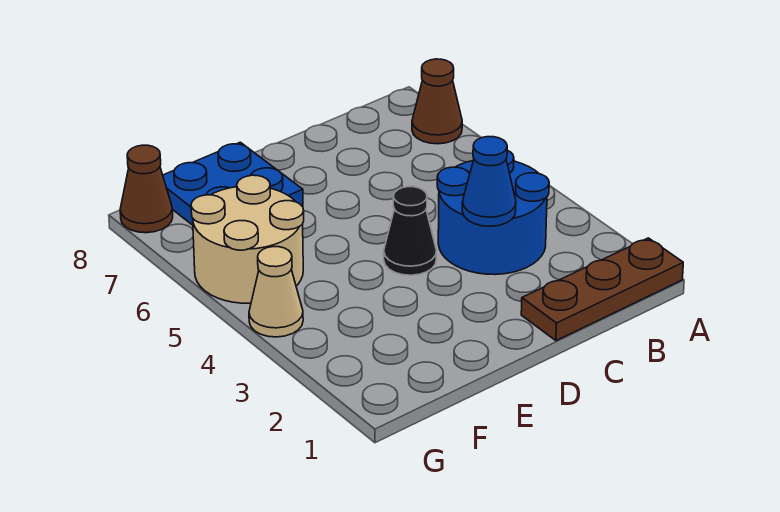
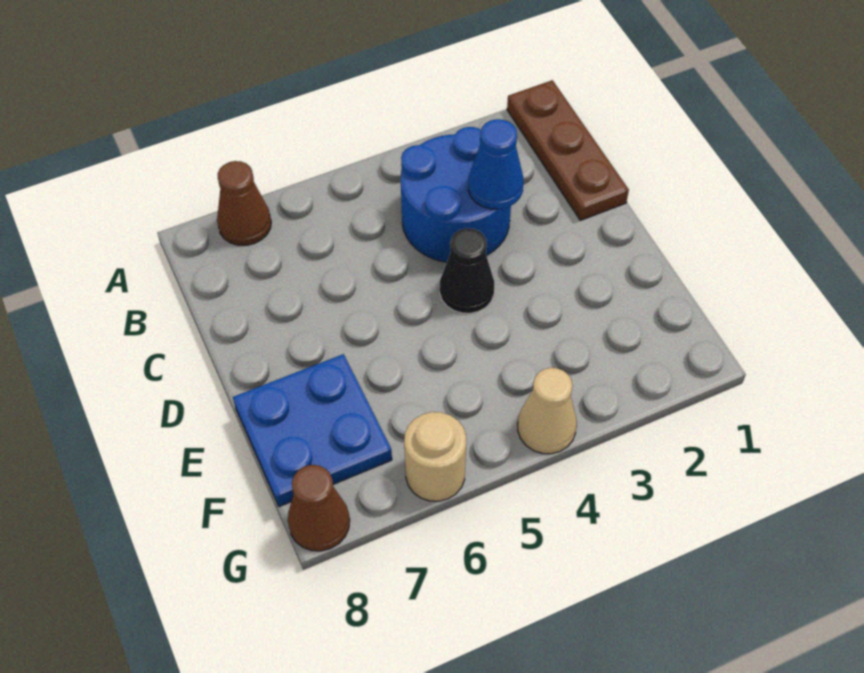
tan round brick F5:G6 level 1 -> tan round brick G6 level 1

